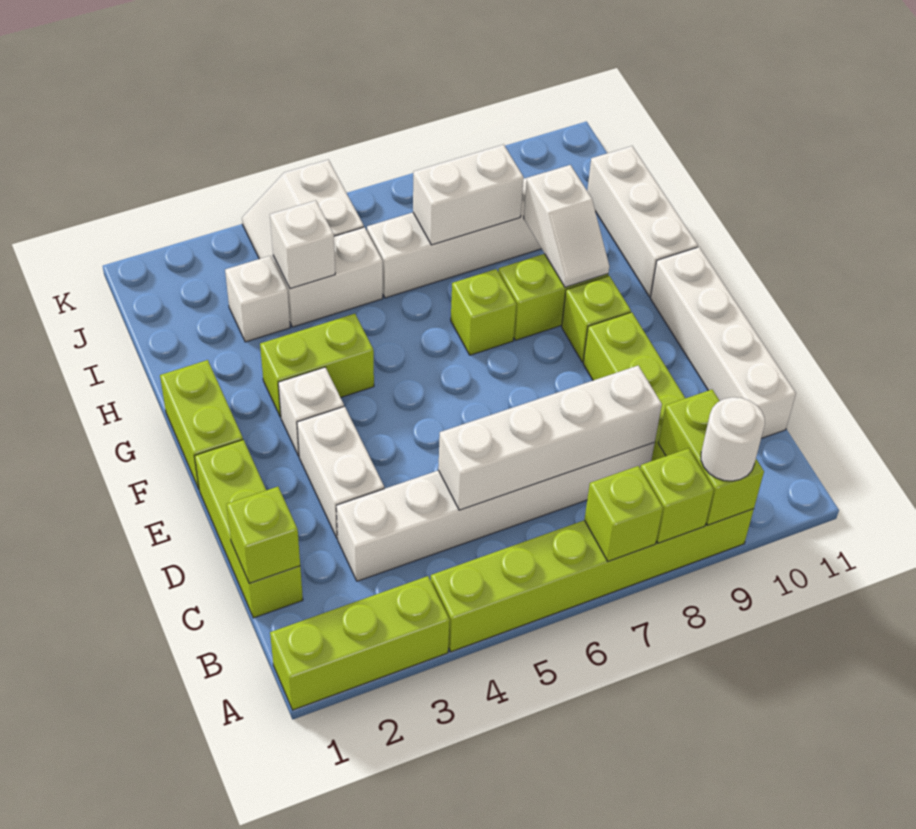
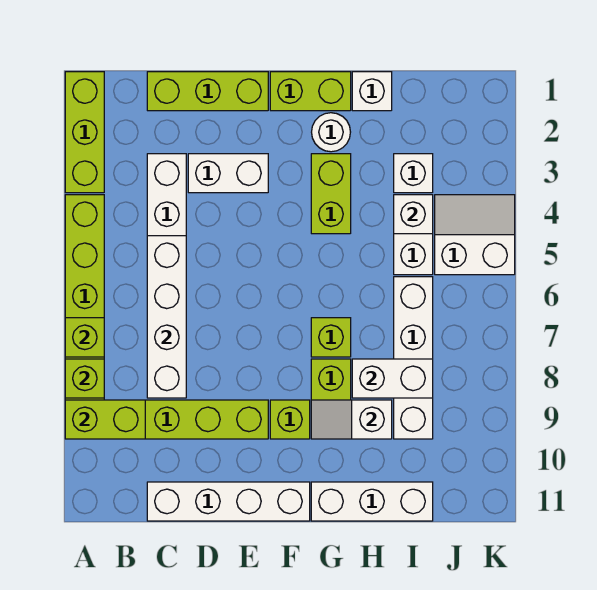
white round brick A9 level 3 -> white round brick G2 level 1
lime brick C1 level 2 -> none
white brick F3 level 1 -> white brick H1 level 1
white brick I7:I8 level 2 -> white brick H8:I8 level 2

